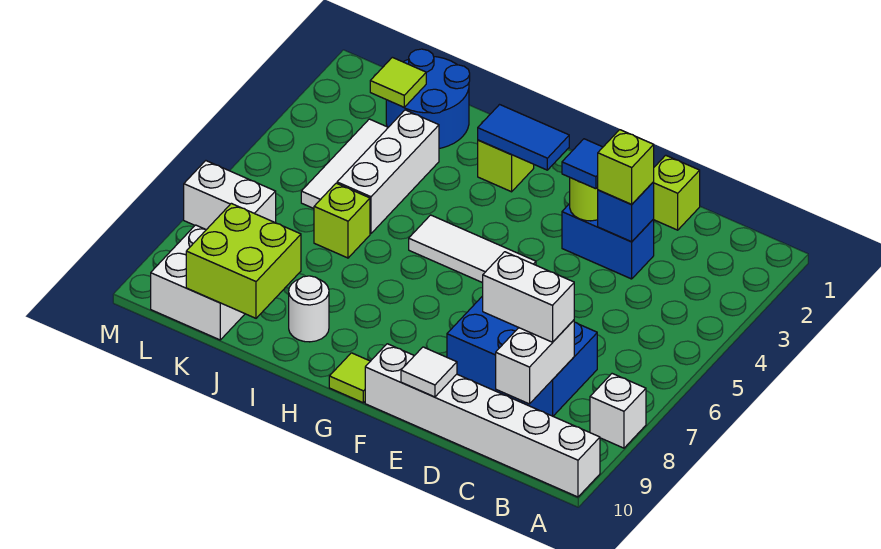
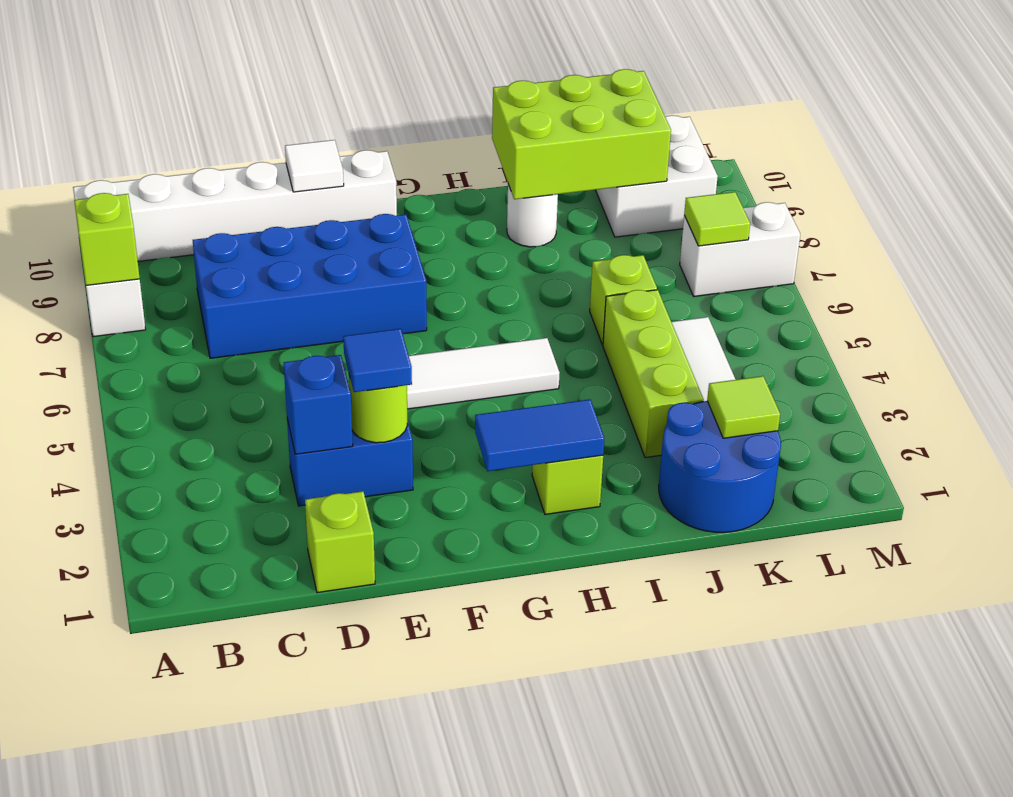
blue brick C7:E8 level 1 -> blue brick C7:F8 level 1
white brick C8:C9 level 2 -> none
white brick C8:D8 level 3 -> none
lime brick D3 level 3 -> lime brick A8 level 2
lime tile G10 level 1 -> lime tile L7 level 2
white brick J3:J5 level 1 -> lime brick J3:J5 level 1
lime brick J9:K10 level 2 -> lime brick I9:K10 level 2

